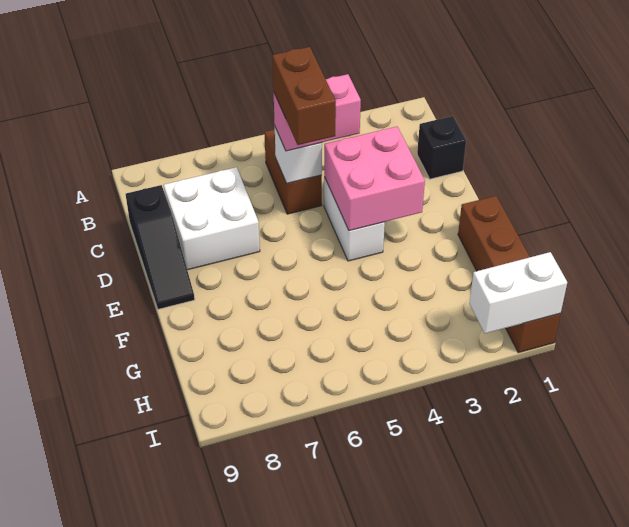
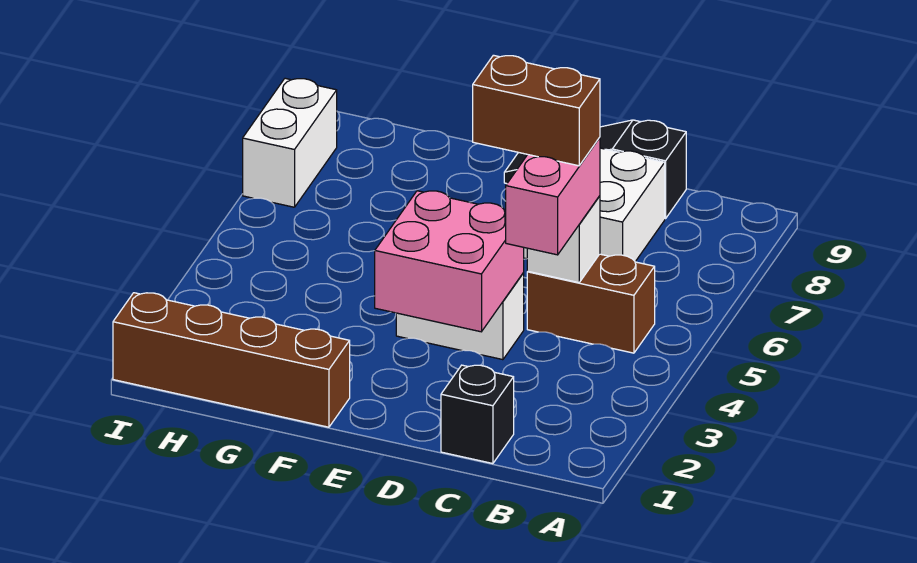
white brick I1:I2 level 2 -> white brick I7:I8 level 1

